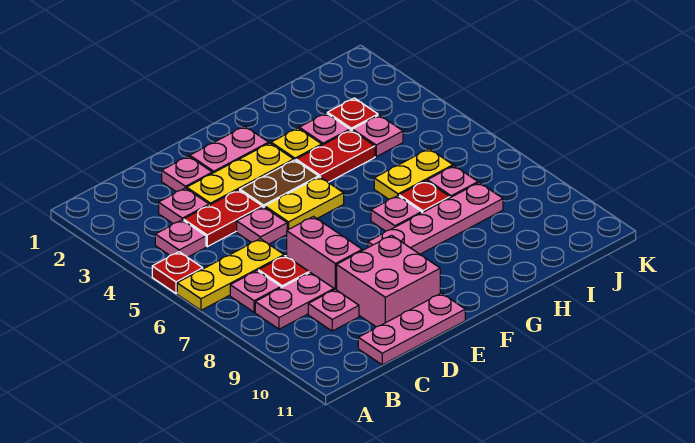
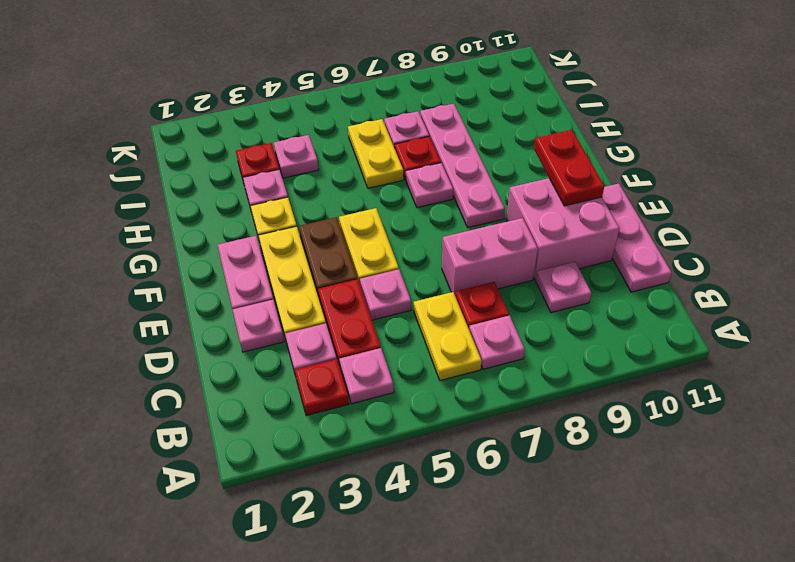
red plate A5 level 1 -> red plate B3 level 1
yellow plate A6:C6 level 1 -> yellow plate B6:C6 level 1
pink plate B8:C8 level 1 -> none
red plate G4:H4 level 1 -> red plate E10:F10 level 2

